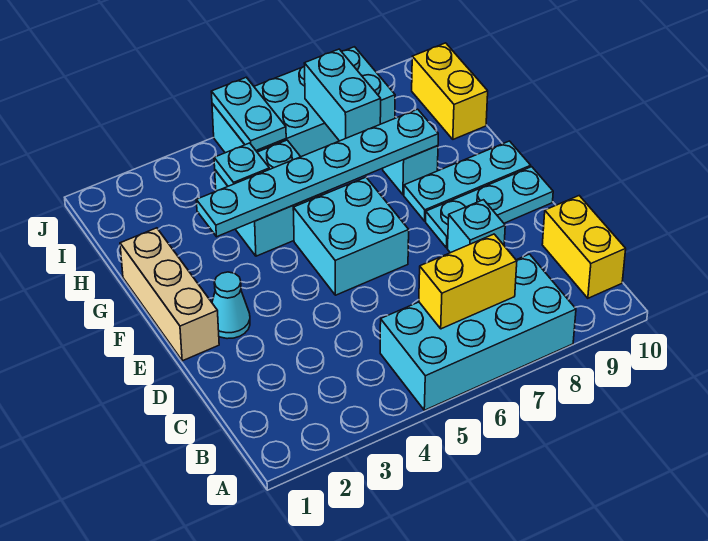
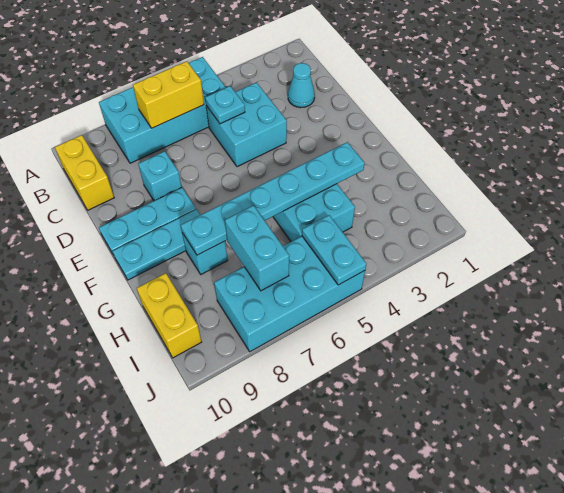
tan brick E1:G1 level 1 -> none
cyan cone E2 level 1 -> cyan cone C2 level 1
cyan brick E5:F6 level 1 -> cyan brick C4:D5 level 1
cyan plate H4 level 2 -> cyan plate C5 level 2

